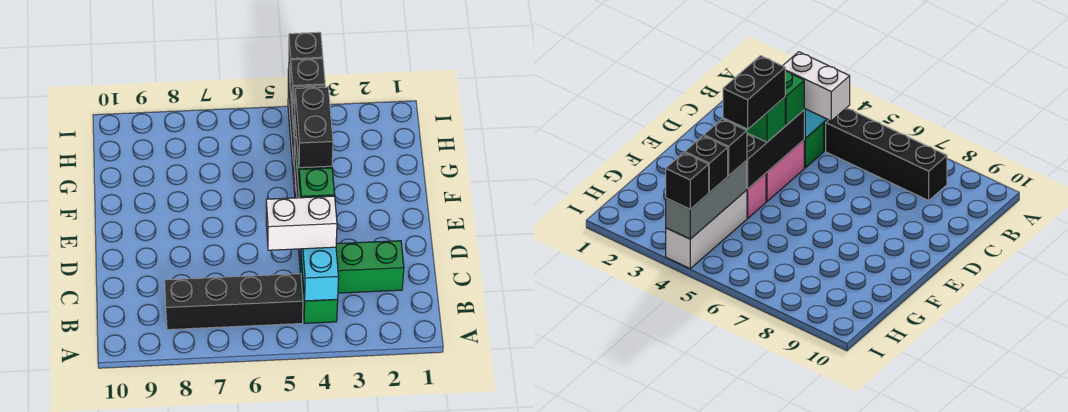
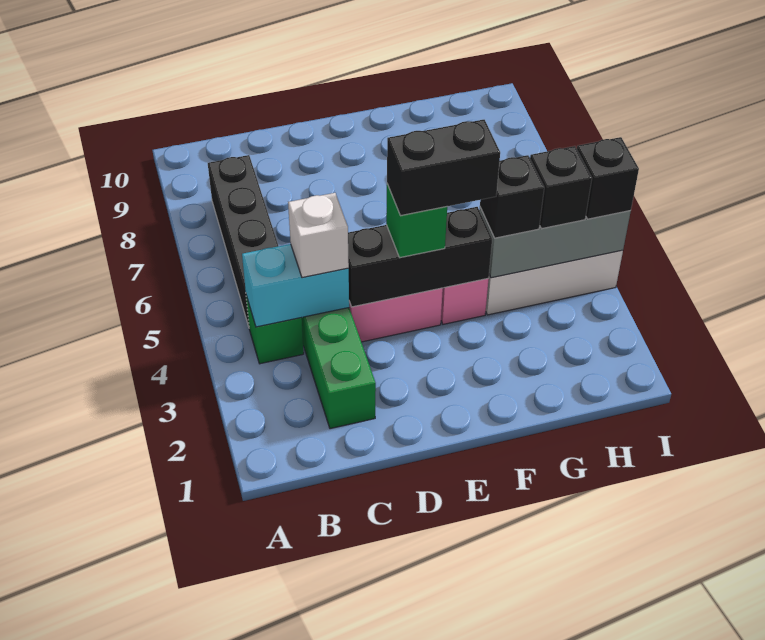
white brick C4:C5 level 3 -> white brick C4 level 3
green brick D4 level 3 -> none

